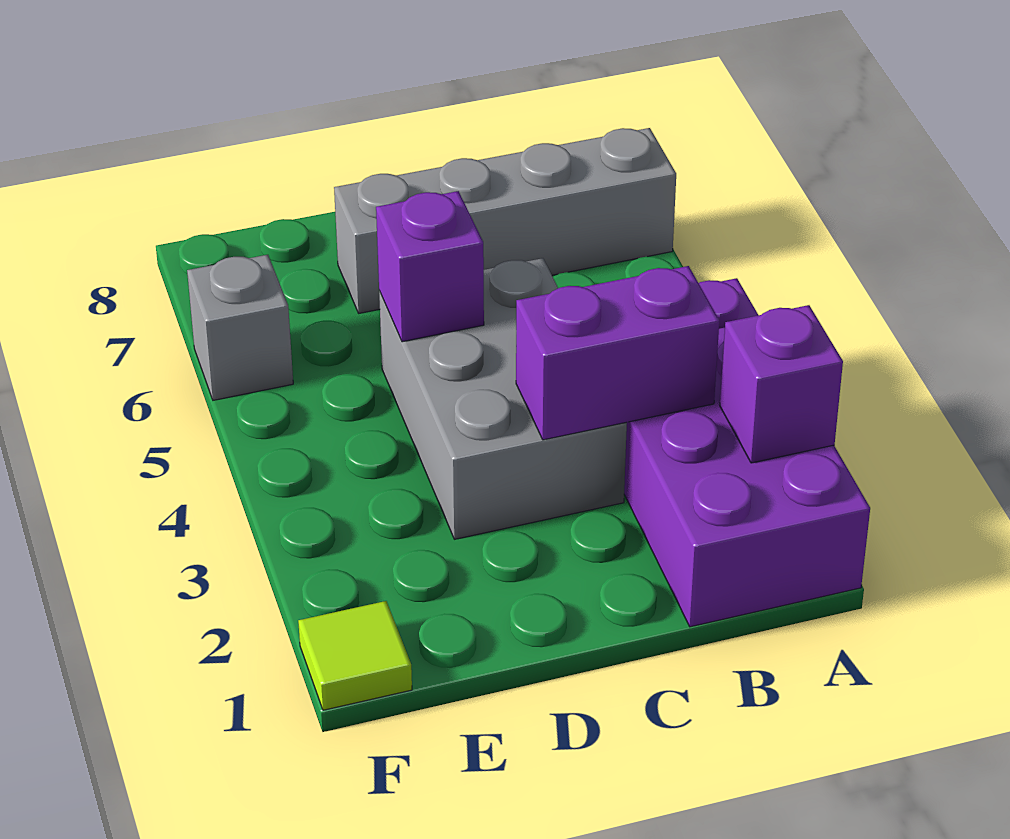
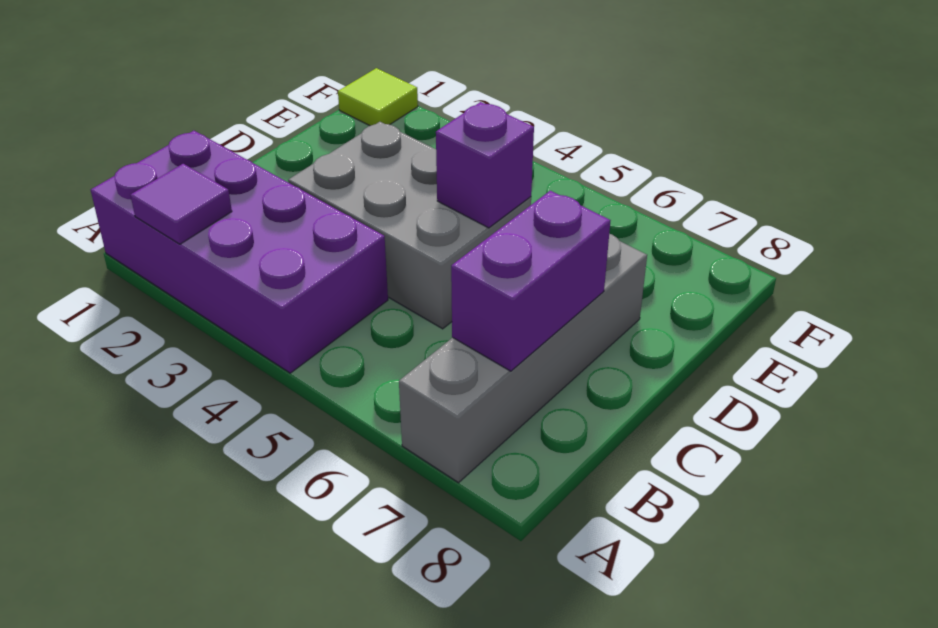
purple brick A2 level 2 -> purple tile A2 level 2
purple brick B3:C3 level 2 -> purple brick B7:C7 level 2
grey brick F6 level 1 -> none

